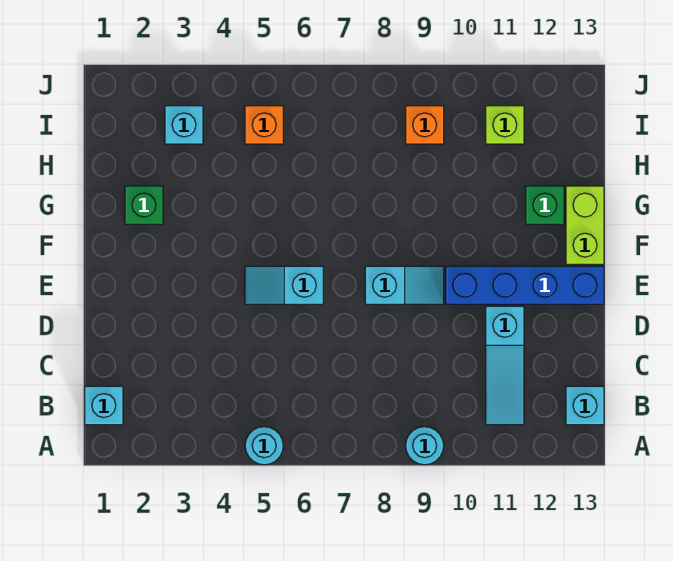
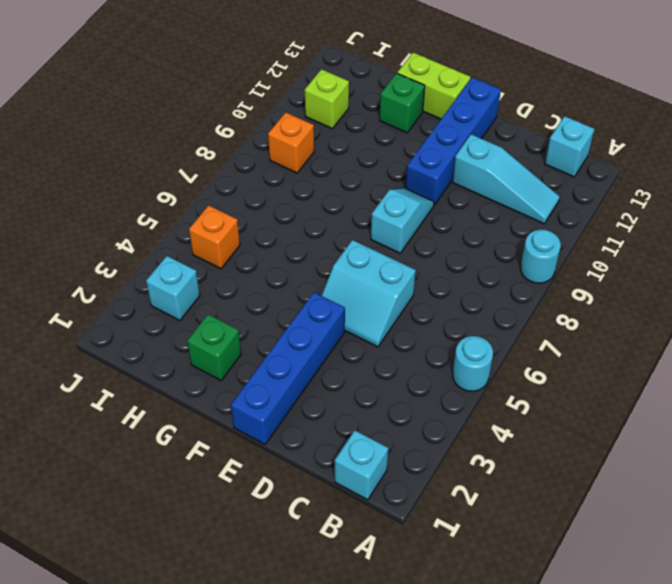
none -> blue brick E1:E4 level 1
cyan slope E5:E6 level 1 top 6 -> cyan slope D5:E6 level 1 top 6

